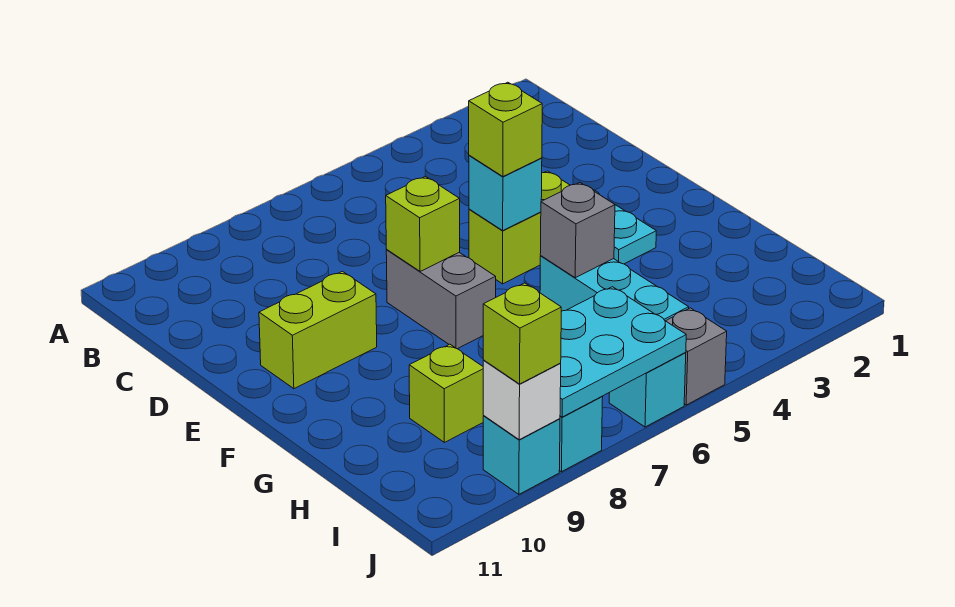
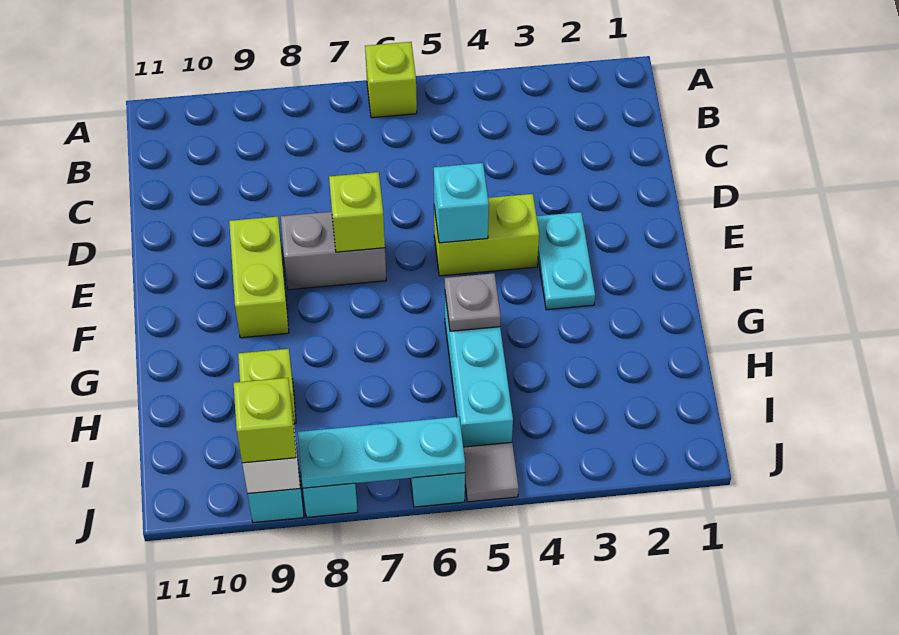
lime brick E5 level 3 -> lime brick A6 level 1
grey brick E7:F7 level 1 -> grey brick E7:E8 level 1
lime brick E9:E10 level 1 -> lime brick E9:F9 level 1
grey brick G5 level 2 -> grey plate G5 level 2
cyan plate I6:J8 level 2 -> cyan plate J6:J8 level 2
grey brick J5 level 1 -> grey tile J5 level 1

